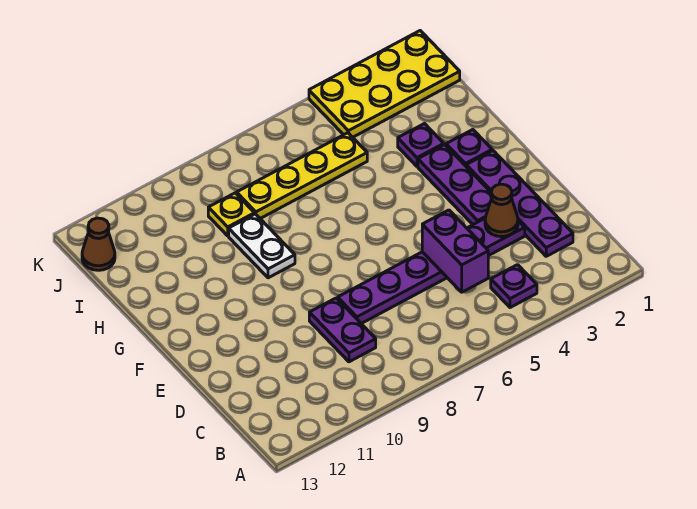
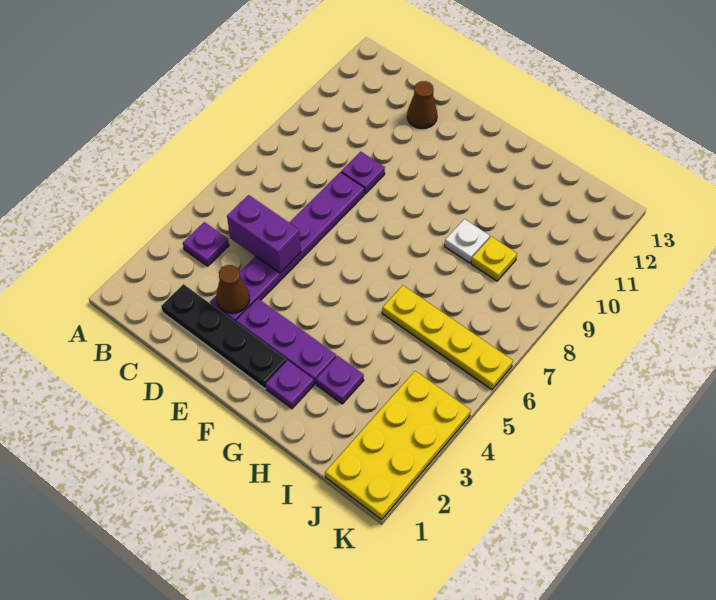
purple plate C2:F2 level 1 -> black plate C2:F2 level 1
purple plate C9:D9 level 1 -> purple plate D9 level 1
white plate G9:H9 level 1 -> white plate H9 level 1
yellow plate I5:I8 level 1 -> yellow plate H6:K6 level 1
brown cone J13 level 1 -> brown cone D12 level 1

